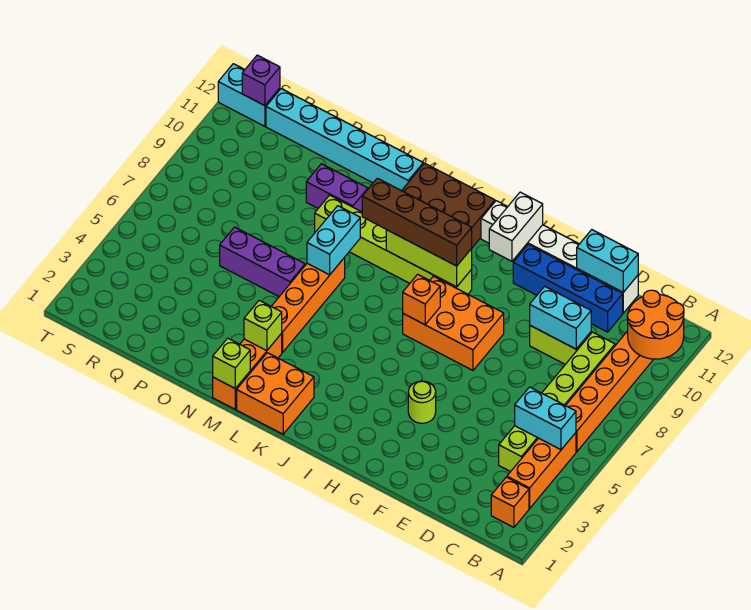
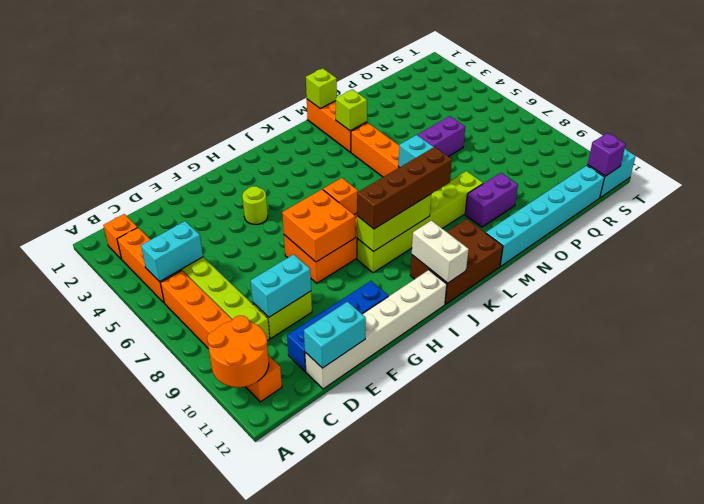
white brick H11:H12 level 2 -> white brick J11:J12 level 2
orange brick K1:L2 level 1 -> orange brick G7:H8 level 2

